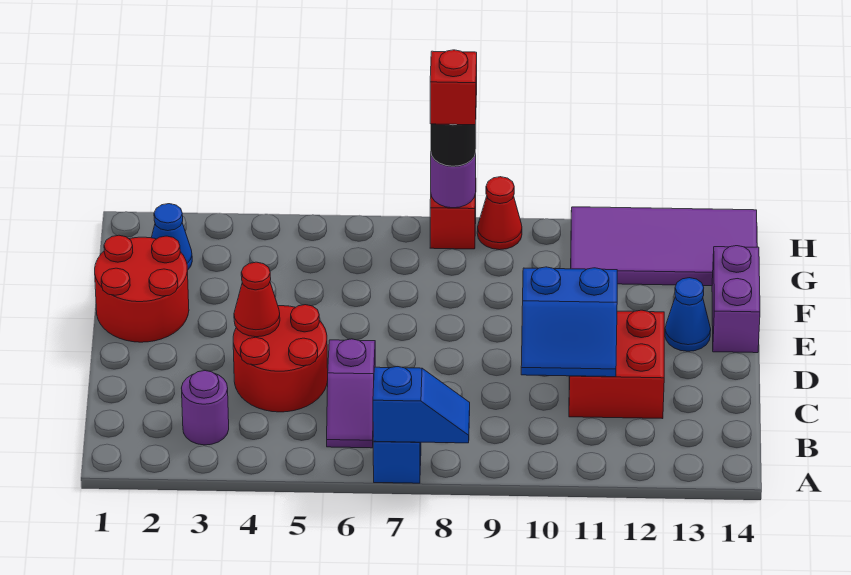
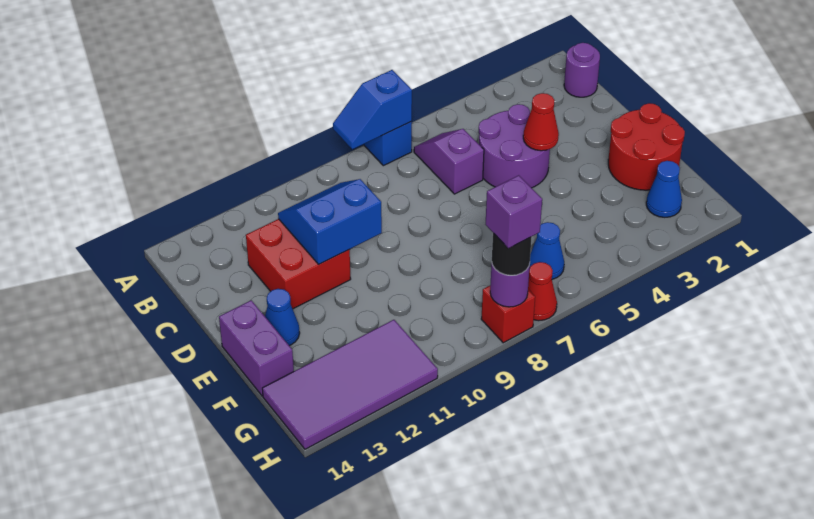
purple round brick B3 level 1 -> purple round brick B1 level 1
red round brick C4:D5 level 1 -> purple round brick C4:D5 level 1
none -> blue cone G6 level 1
red brick H8 level 4 -> purple brick H8 level 4
red cone H9 level 1 -> red cone H7 level 1

